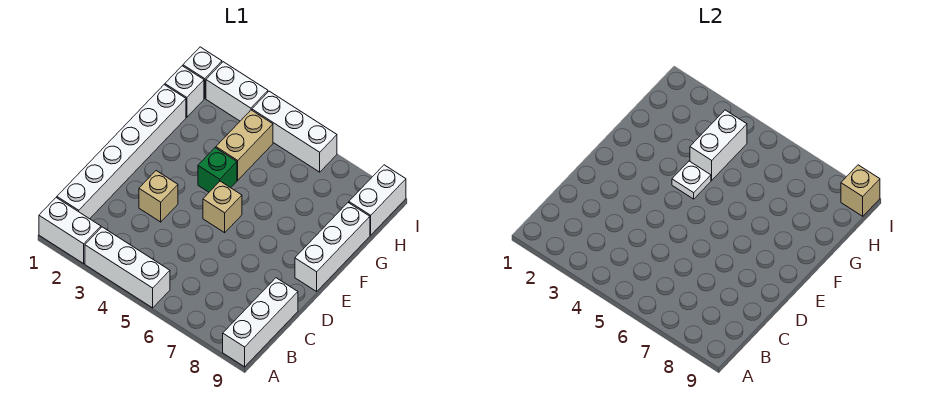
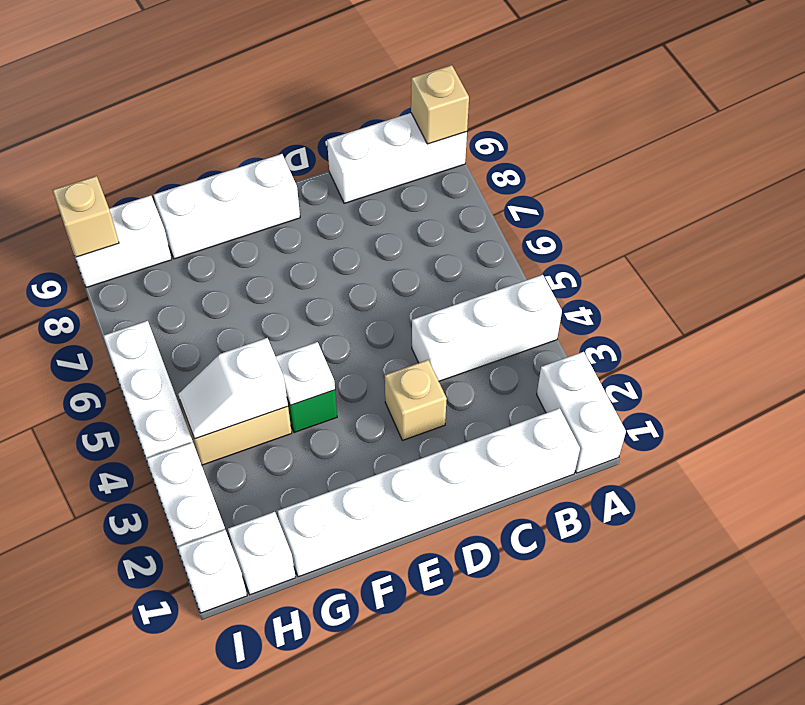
white brick A3:A5 level 1 -> white brick A4:C4 level 1
tan brick E5 level 1 -> tan brick A9 level 2
white brick G4:H4 level 2 -> white slope G4:H4 level 2 top G

